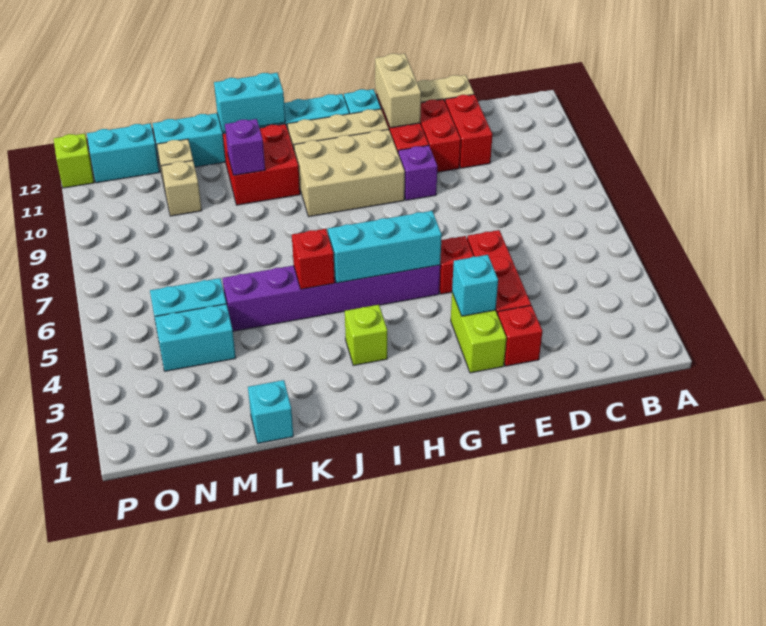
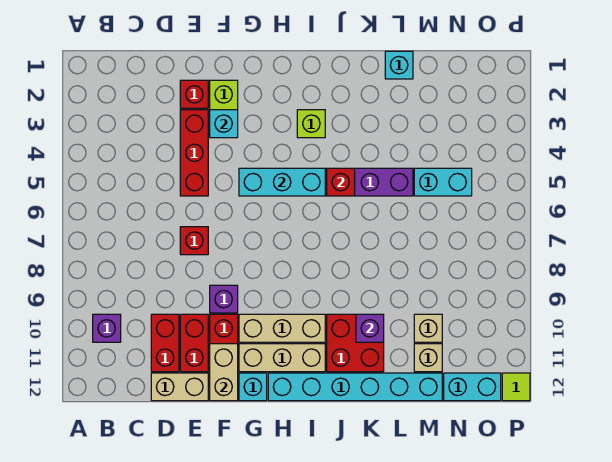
none -> purple brick B10 level 1
red brick F5 level 1 -> red brick E7 level 1
tan brick G9:I10 level 1 -> tan brick G10:I10 level 1
cyan brick J12:K12 level 2 -> none
cyan brick M4:N4 level 1 -> none
lime brick P12 level 1 -> lime tile P12 level 1

